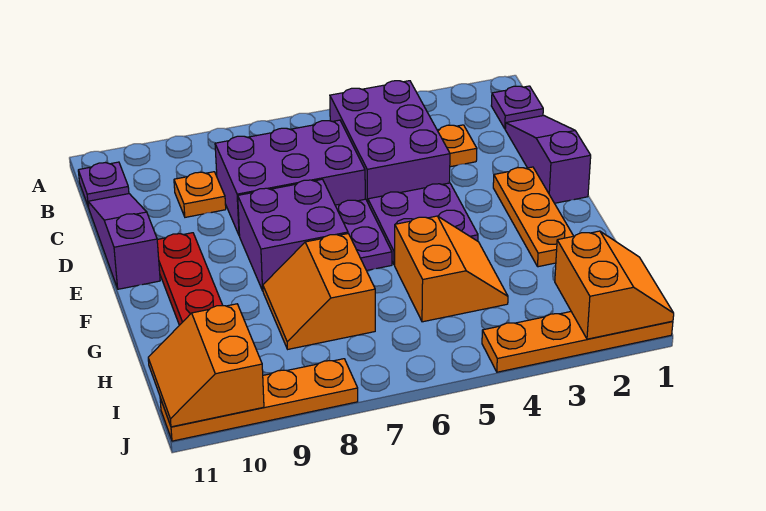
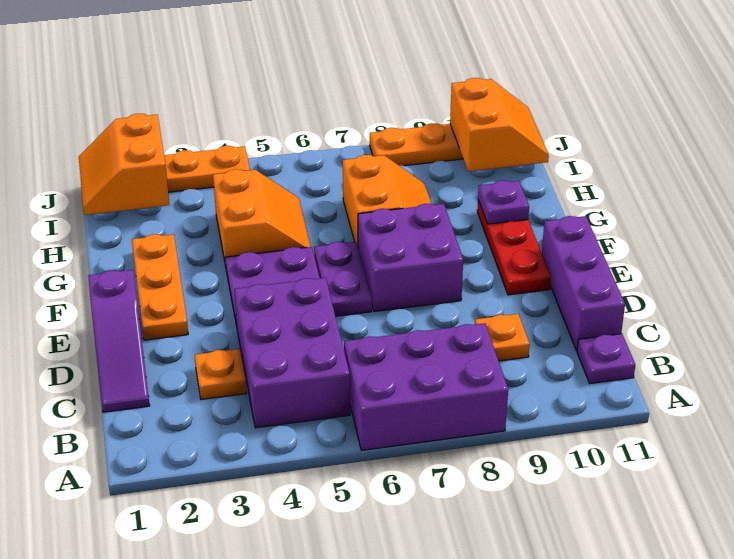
purple plate B1 level 1 -> purple plate G10 level 2
purple brick C6:D8 level 1 -> purple brick A6:B8 level 1
purple slope C11:E11 level 1 top E -> purple brick C11:E11 level 1
orange slope G4:H5 level 1 top 5 -> orange slope G4:H5 level 1 top 4

